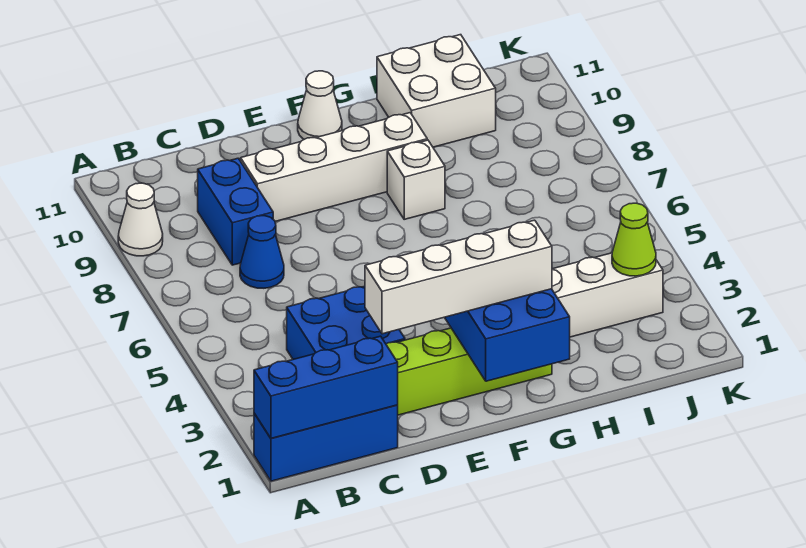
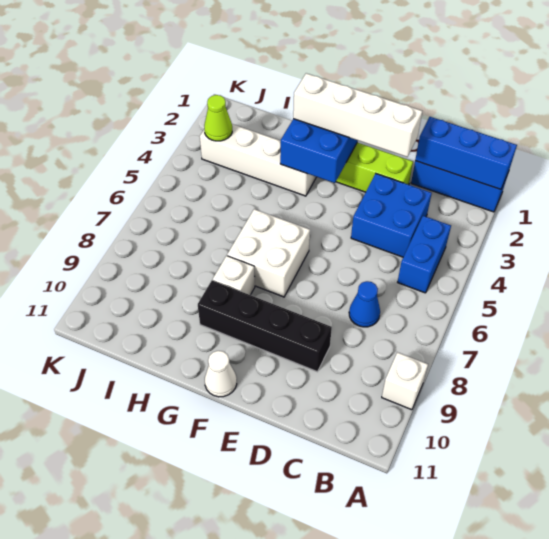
white cone A9 level 1 -> white brick A9 level 1
blue brick C8:C9 level 1 -> blue brick B4:B5 level 1
white brick D9:G9 level 1 -> black brick D9:G9 level 1
white brick H10:I11 level 1 -> white brick F6:G7 level 1

